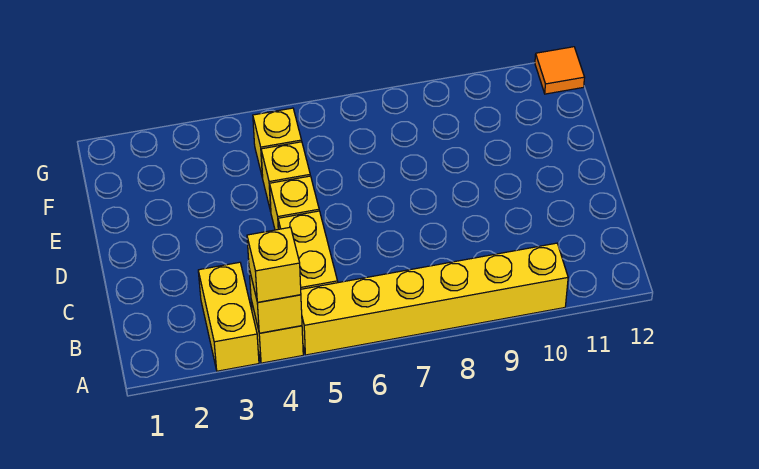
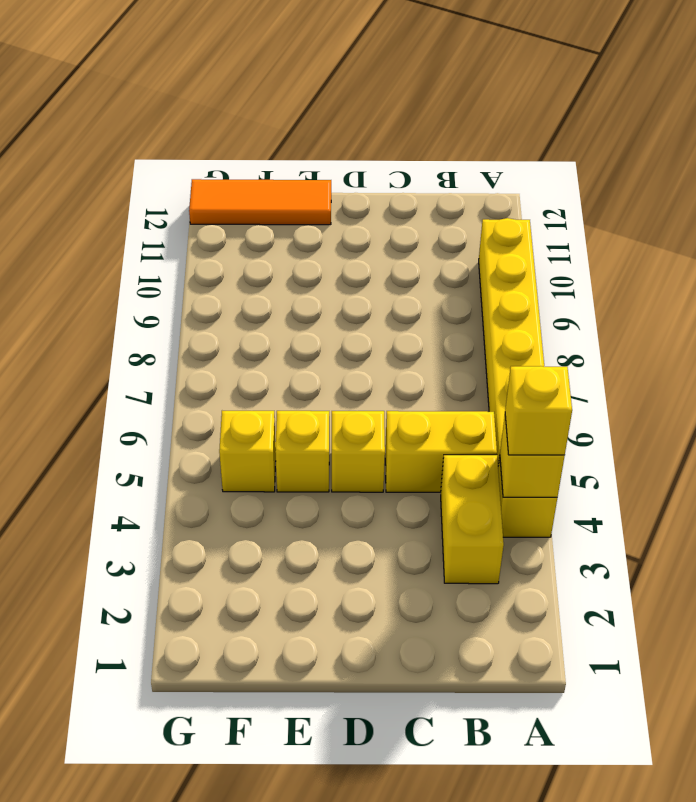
yellow brick A3:B3 level 1 -> yellow brick B3:B4 level 1
orange tile G12 level 1 -> orange tile E12:G12 level 1

